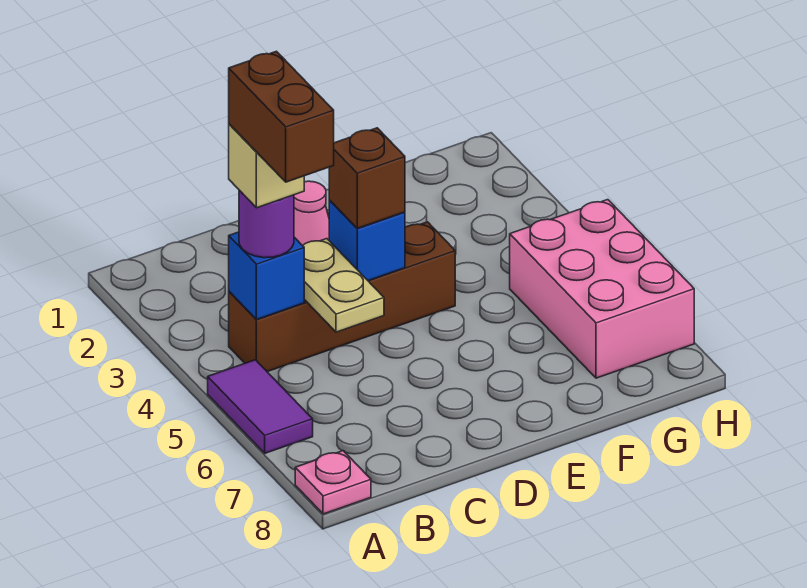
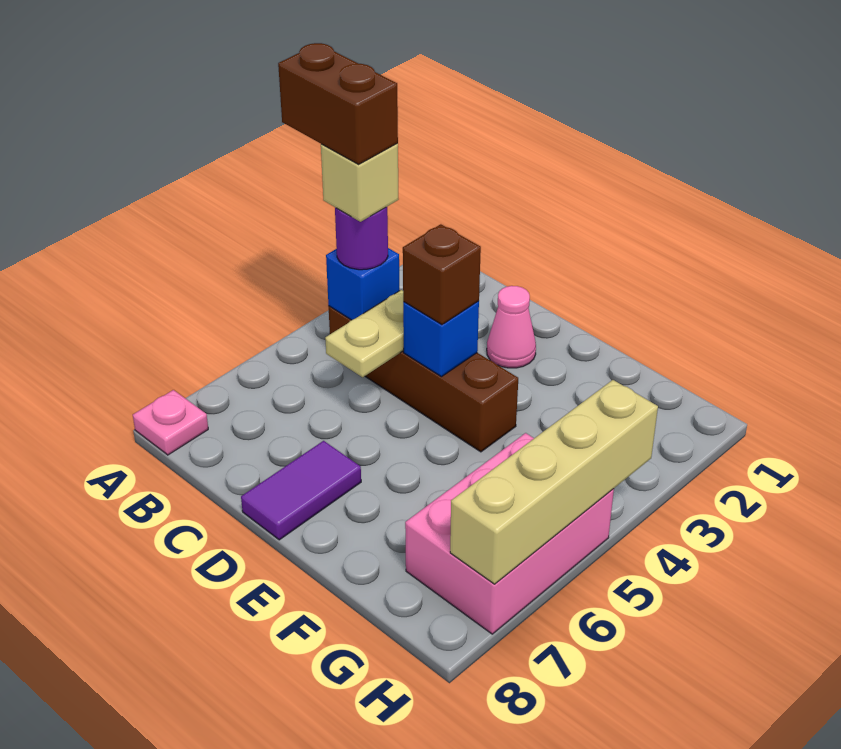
purple tile A5:A6 level 1 -> purple tile D7:D8 level 1
brown brick B4:B5 level 5 -> brown brick A4:B4 level 5
none -> tan brick H4:H7 level 2

